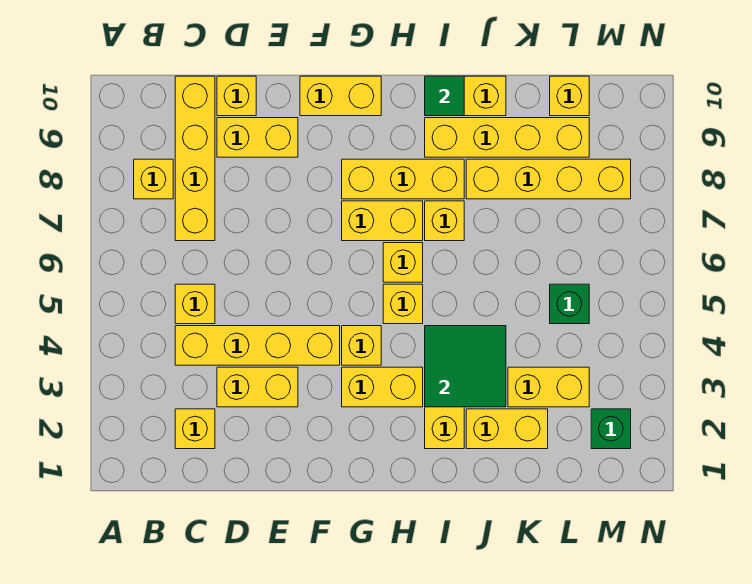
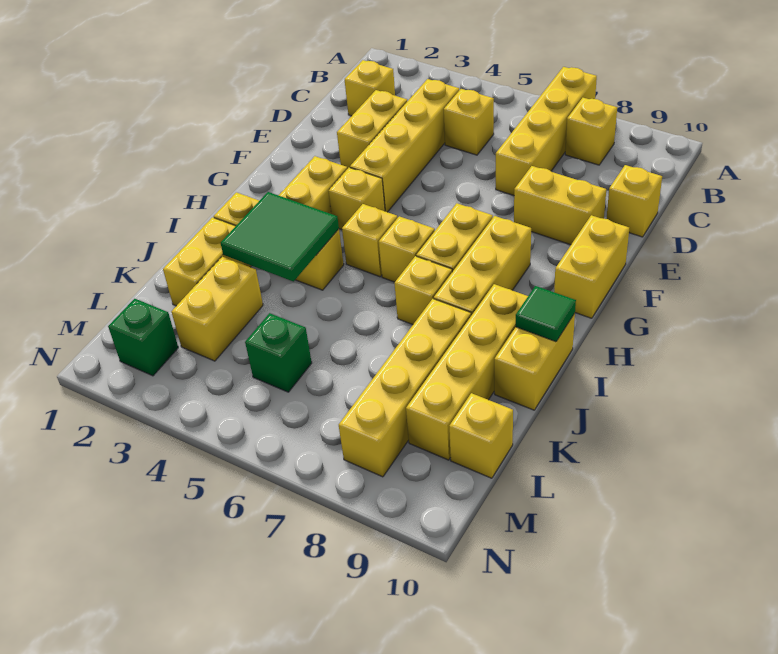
yellow brick C7:C10 level 1 -> yellow brick A7:D7 level 1
yellow brick D9:E9 level 1 -> yellow brick E8:E9 level 1

